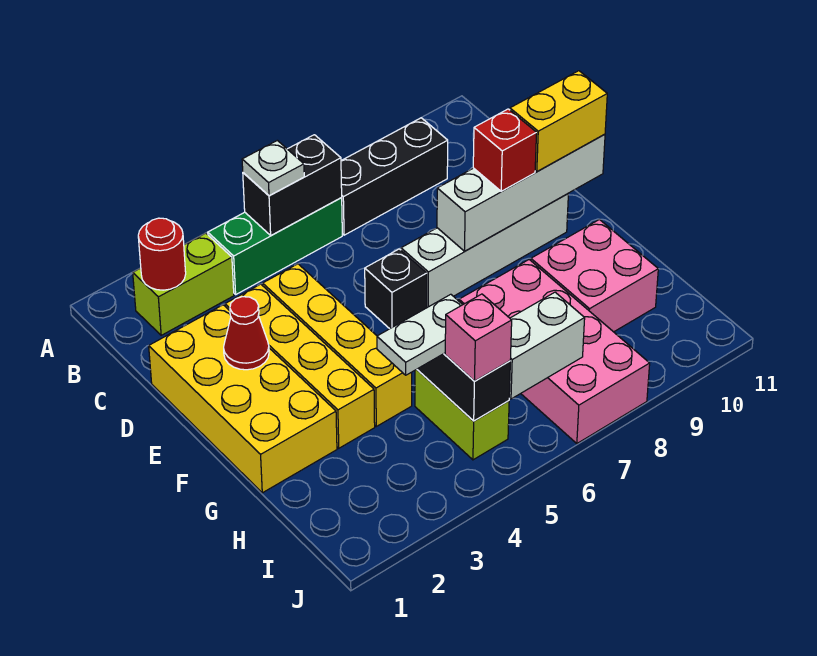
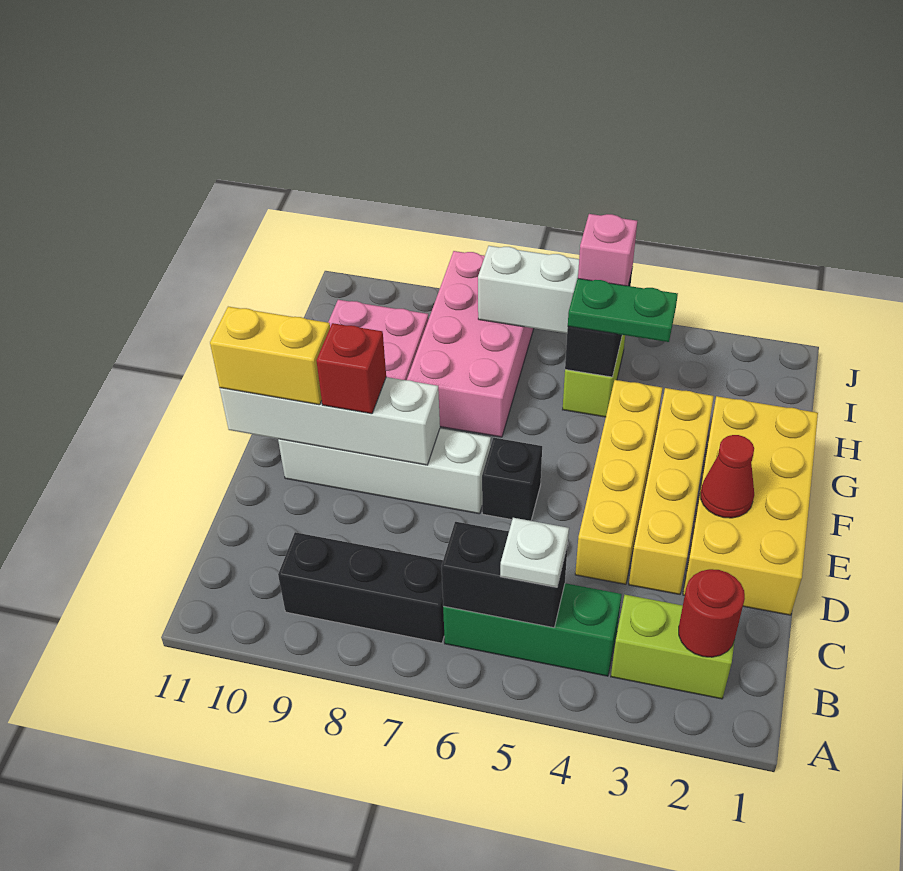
white plate H4:H5 level 3 -> green plate H4:H5 level 3

